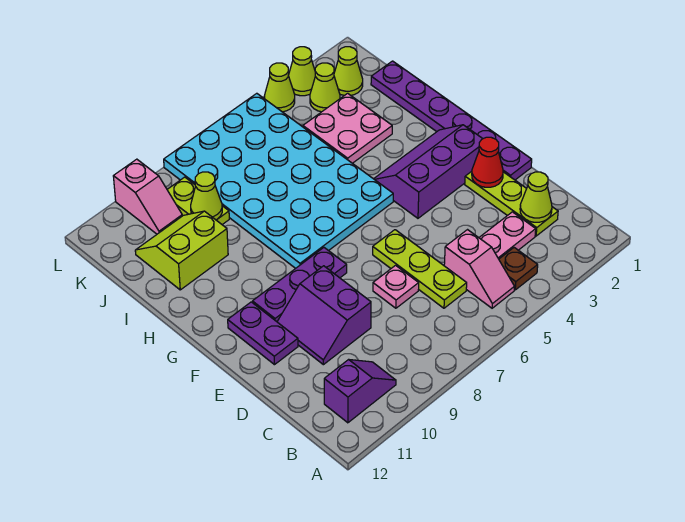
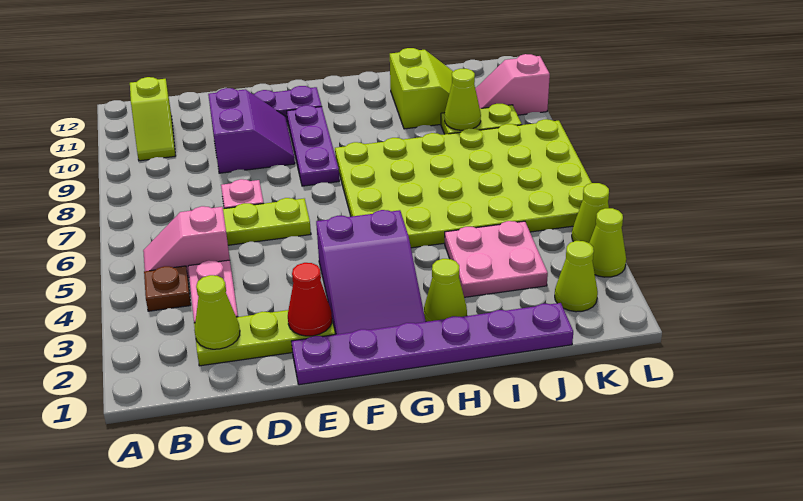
purple slope B10:B11 level 1 top 11 -> lime slope B10:B11 level 1 top 11
purple slope D9:E10 level 1 top 9 -> purple slope D9:E10 level 1 top D
purple slope F2:G4 level 1 top F -> purple slope F2:G4 level 1 top 4
cyan plate G5:L8 level 1 -> lime plate G5:L8 level 1
lime cone K3 level 1 -> lime cone H2 level 1

